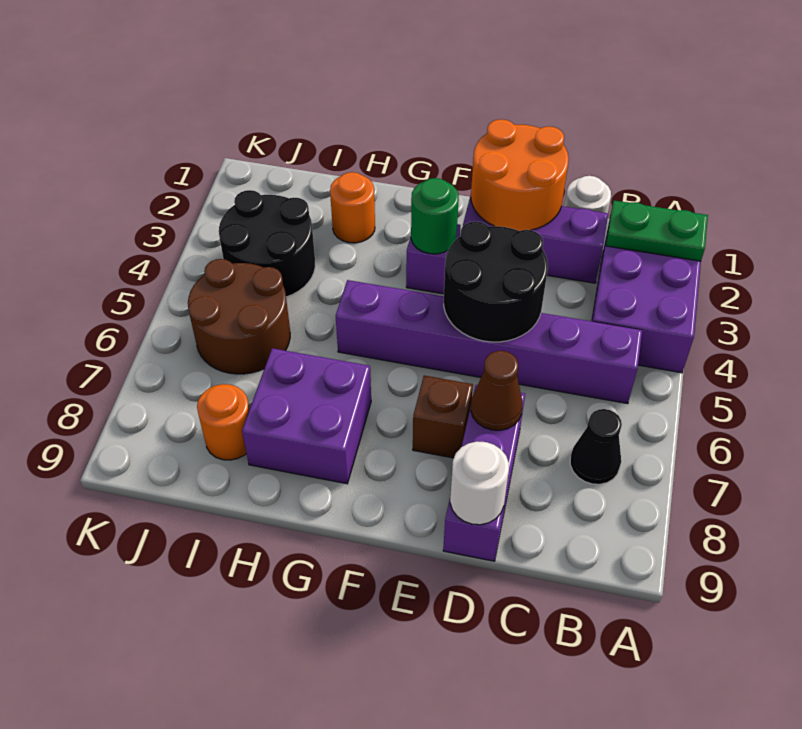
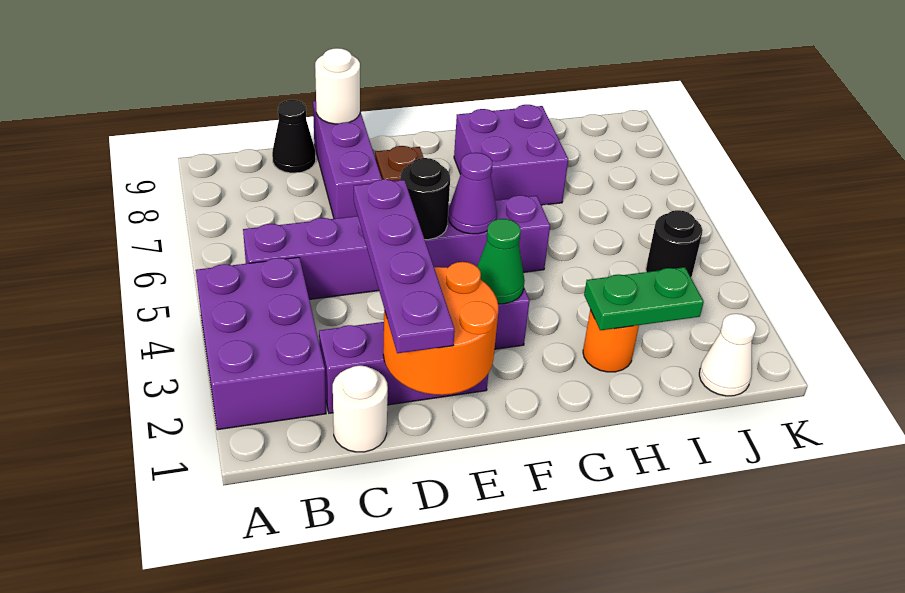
green plate A2:B2 level 2 -> green plate H2:I2 level 2
black cone B7 level 1 -> black cone C9 level 1
none -> purple plate D1:D4 level 3
black round brick D4:E5 level 2 -> black round brick E5 level 2
brown cone D7 level 2 -> none
green round brick F3 level 2 -> green cone F3 level 2
none -> purple cone F5 level 2
black round brick I3:J4 level 1 -> black round brick J4 level 1
brown round brick I5:J6 level 1 -> none
orange round brick I8 level 1 -> none
none -> white cone J1 level 1

